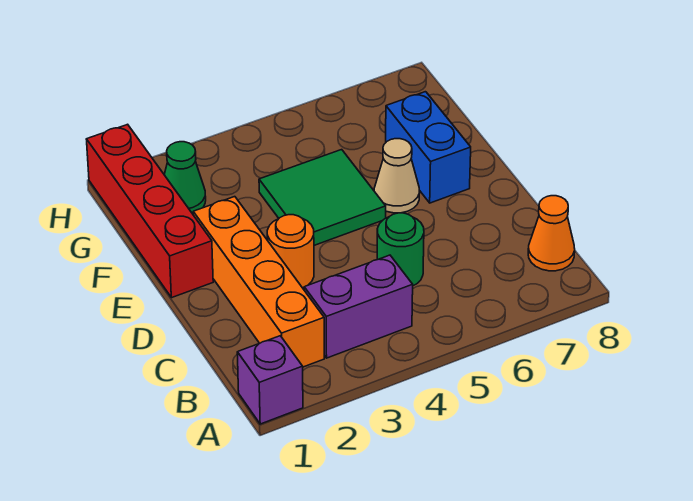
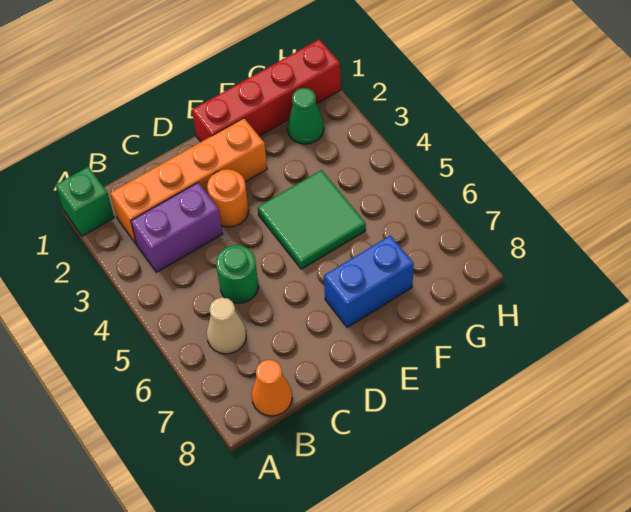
purple brick A1 level 1 -> green brick A1 level 1
purple brick B3:B4 level 1 -> purple brick B3:C3 level 1
tan cone E6 level 1 -> tan cone B6 level 1

